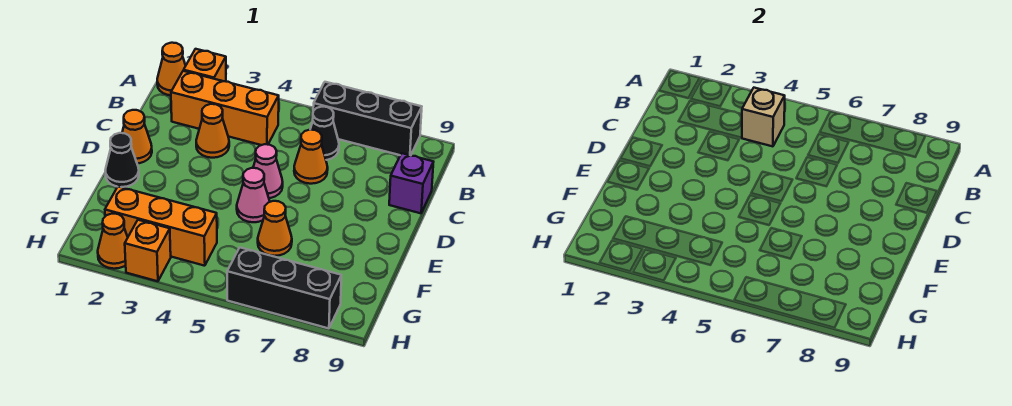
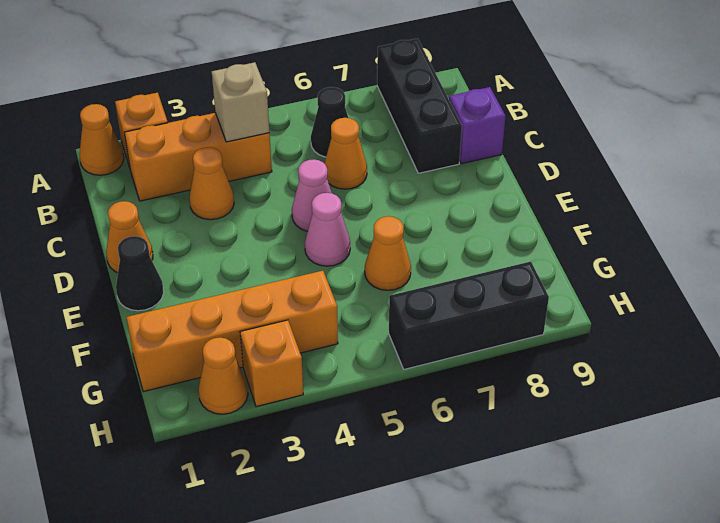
black brick A6:A8 level 1 -> black brick A8:C8 level 1
orange brick G2:G4 level 1 -> orange brick G1:G4 level 1

